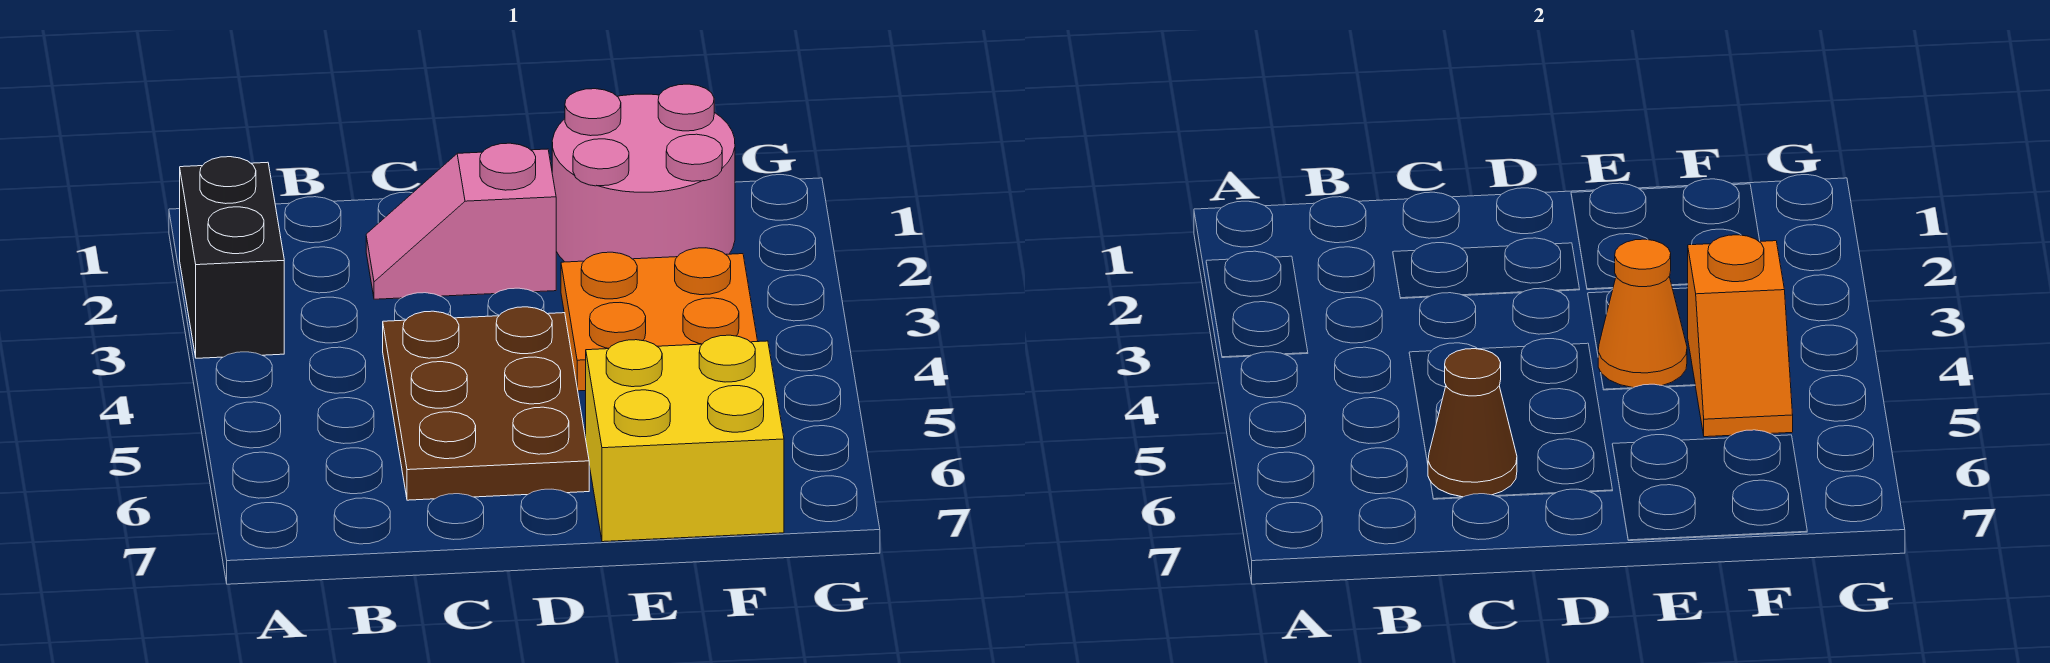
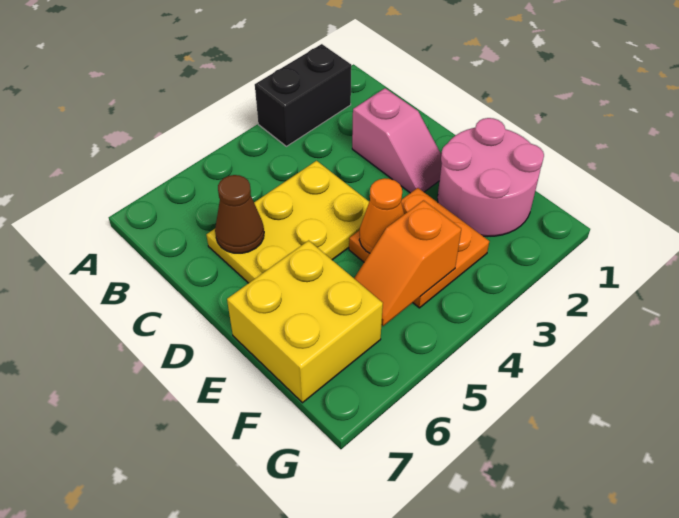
pink slope C2:D2 level 1 top D -> pink slope C2:D2 level 1 top C
brown plate C4:D6 level 1 -> yellow plate C4:D6 level 1

